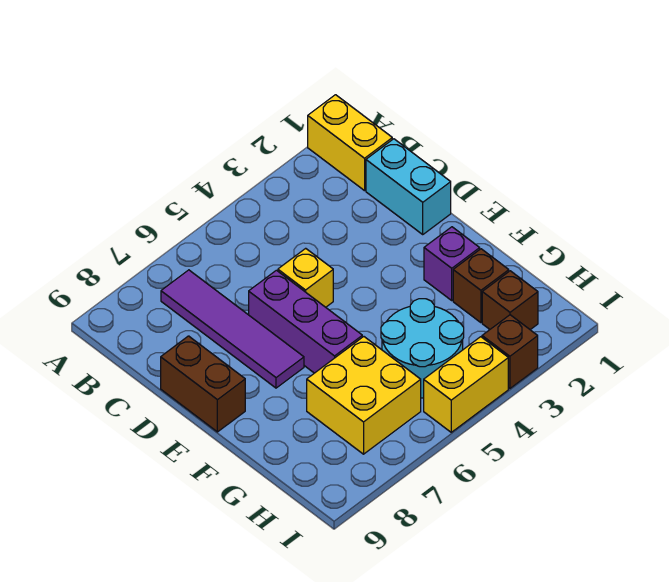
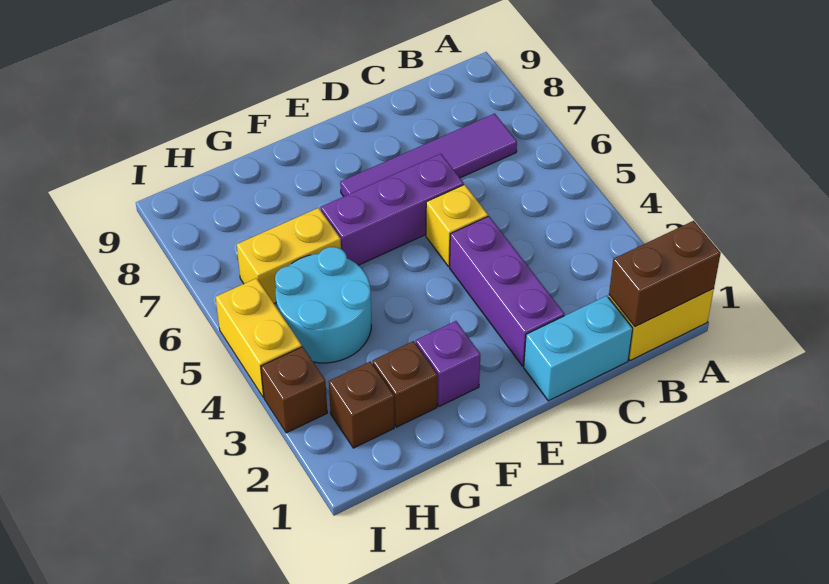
none -> purple brick D2:D4 level 1
brown brick D9:E9 level 1 -> brown brick A1:B1 level 2
yellow brick G6:H7 level 1 -> yellow brick G6:H6 level 1

